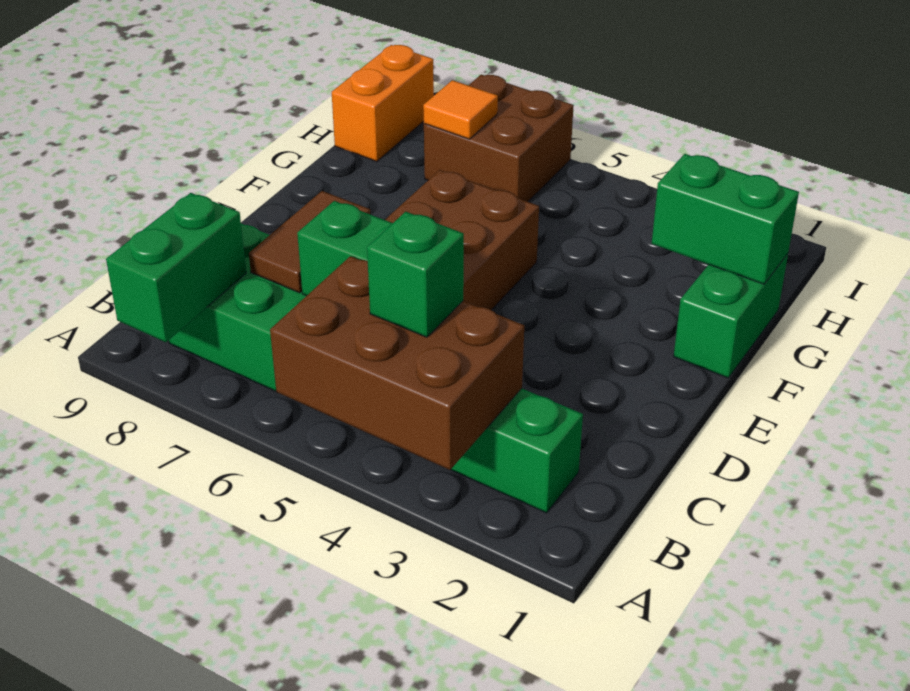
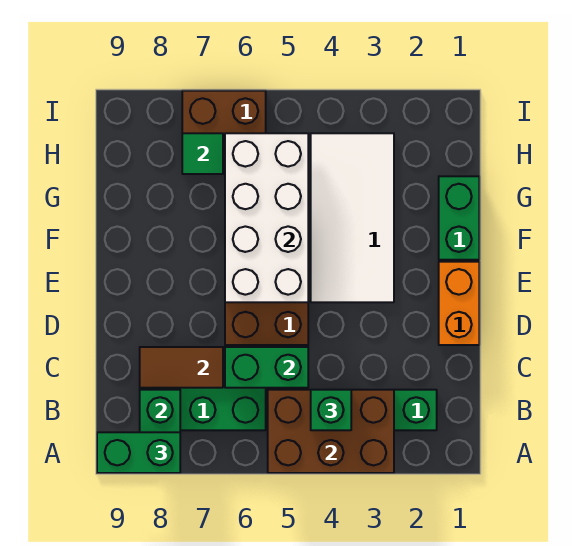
brown tile C7:D7 level 2 -> brown tile C7:C8 level 2
none -> white tile E3:H4 level 1
none -> white brick E5:H6 level 2
green brick G1:G2 level 2 -> green brick A8:A9 level 3
orange tile H7 level 2 -> green tile H7 level 2
orange brick H9:I9 level 1 -> orange brick D1:E1 level 1

